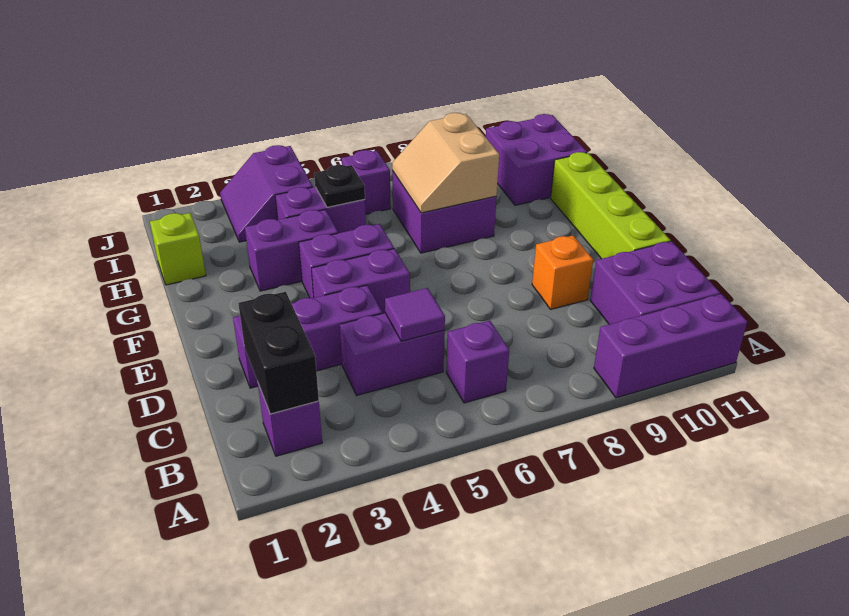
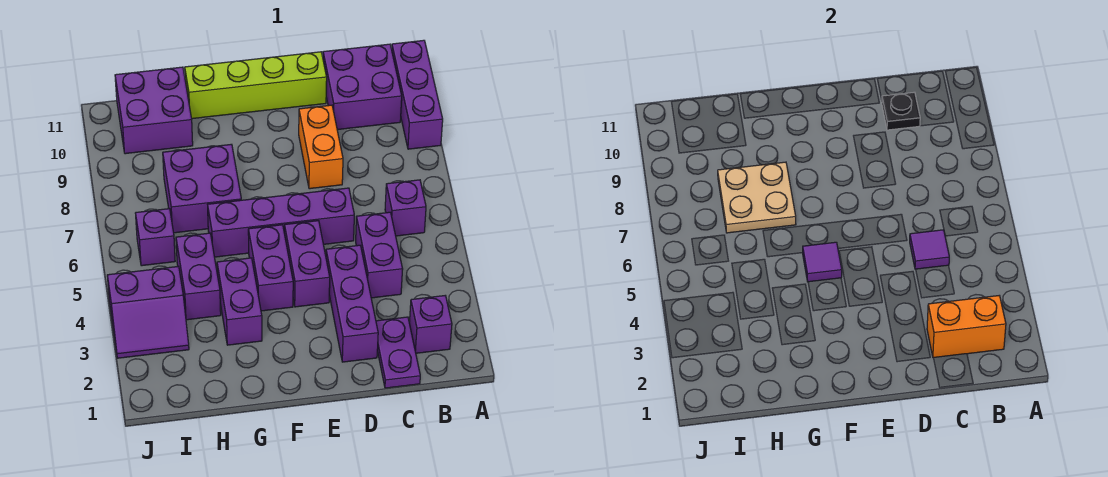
black brick B2:C2 level 2 -> orange brick B2:C2 level 2
none -> purple plate C1:C2 level 1
none -> purple brick D6:G6 level 1
orange brick D9 level 1 -> orange brick D8:D9 level 1
none -> purple tile F5 level 2
tan slope G7:H8 level 2 top 8 -> tan plate G7:H8 level 2
lime brick H1 level 1 -> none
black plate H5 level 2 -> black plate C10 level 2

